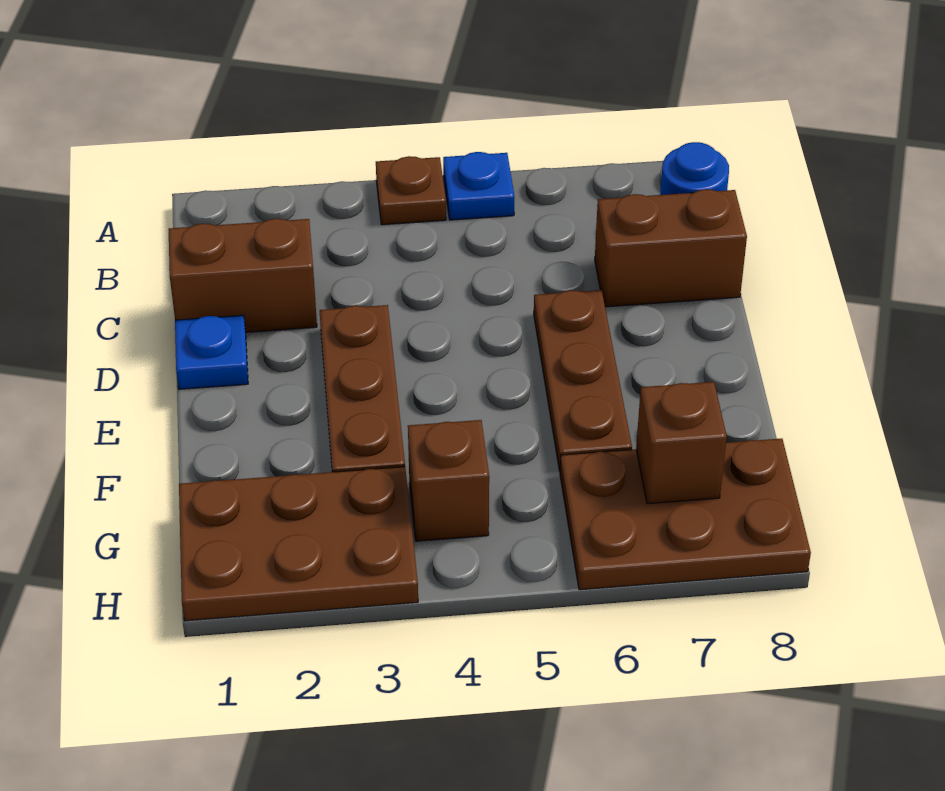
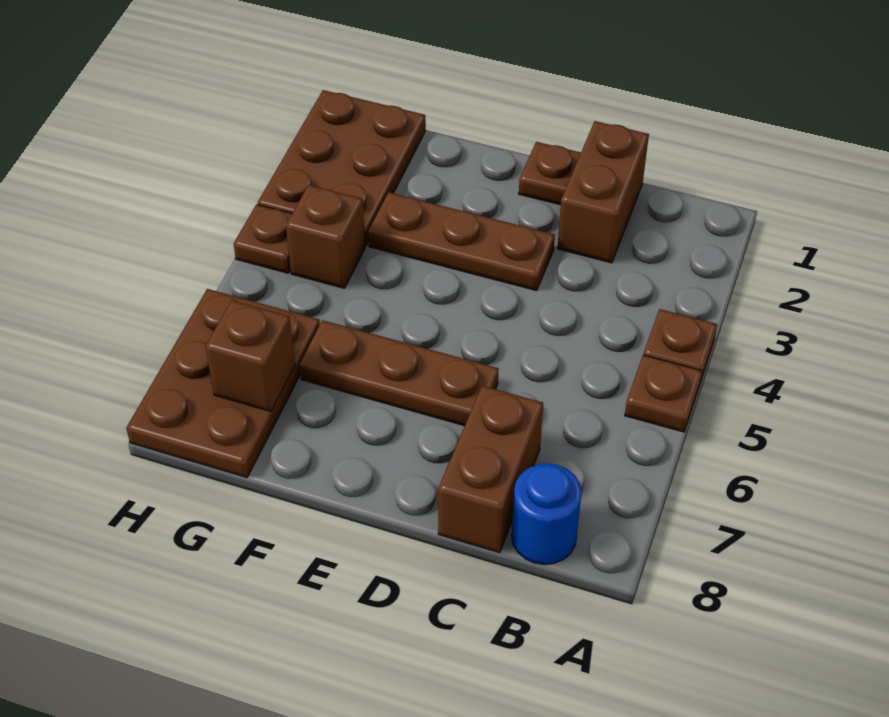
blue plate A5 level 1 -> brown plate A5 level 1
blue plate D1 level 1 -> brown plate D1 level 1
none -> brown plate H4 level 1

